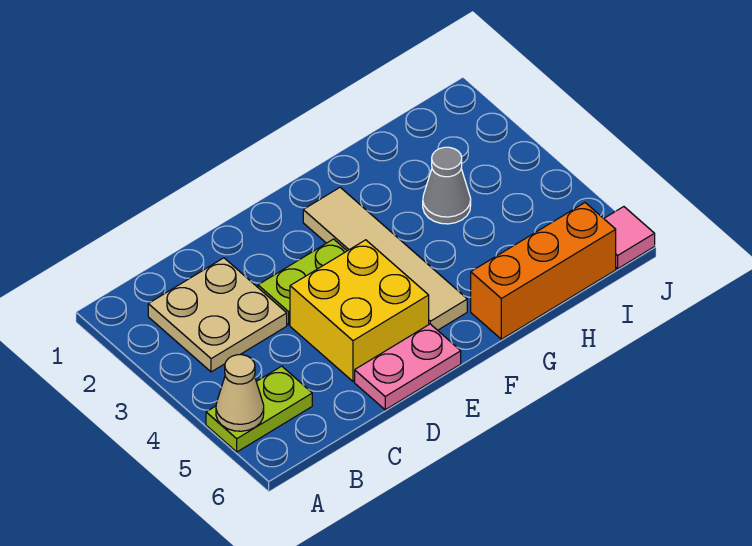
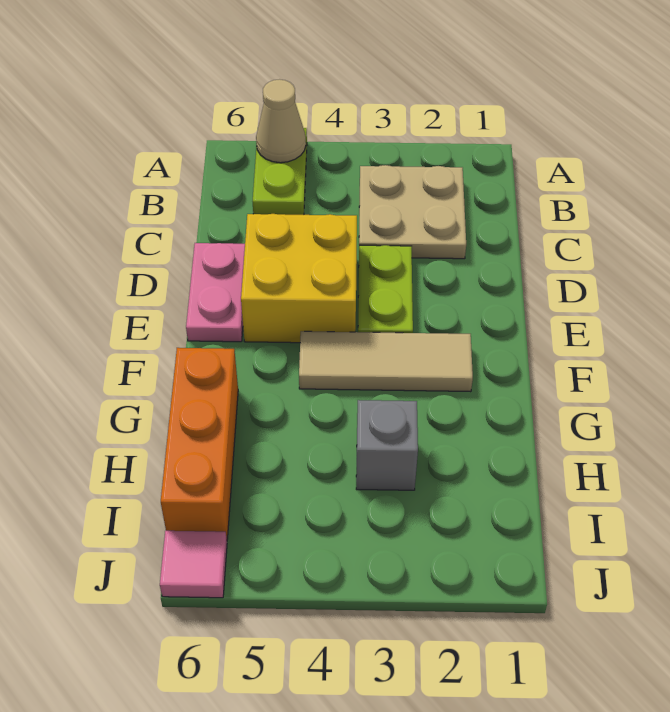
tan tile F2:F5 level 1 -> tan tile F2:F4 level 1
grey cone H3 level 1 -> grey brick H3 level 1

